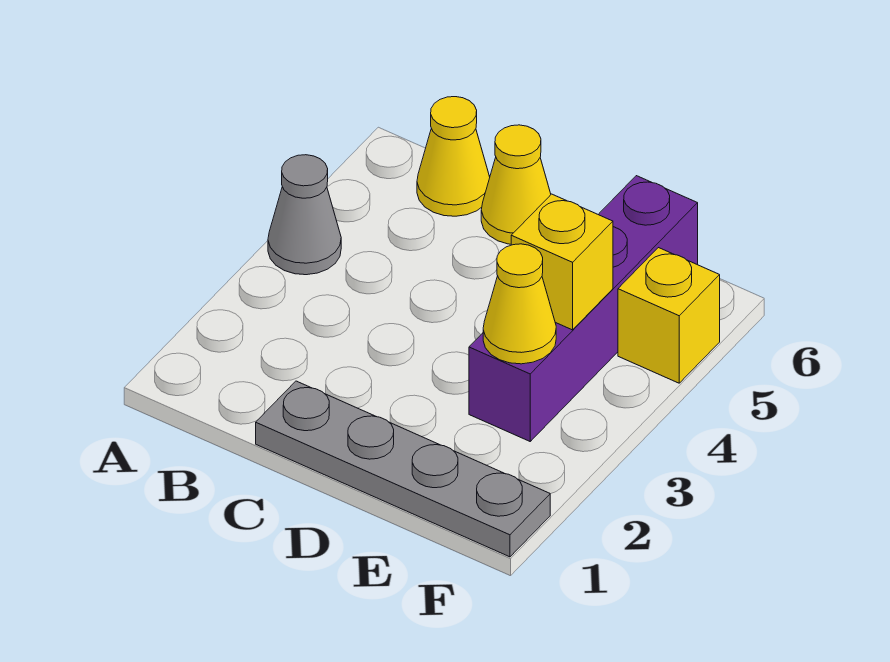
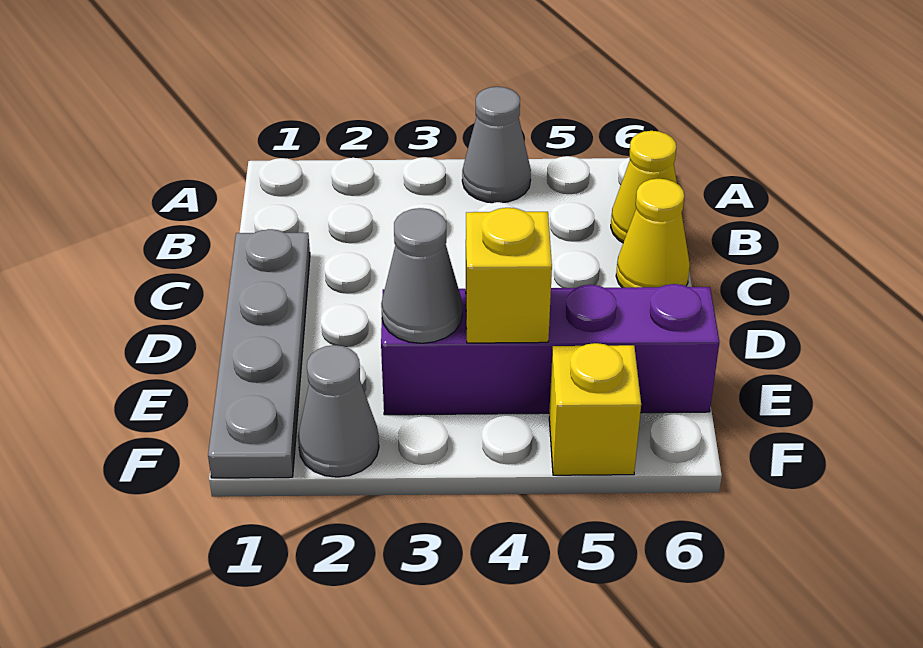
yellow cone E3 level 2 -> grey cone E3 level 2
none -> grey cone F2 level 1

